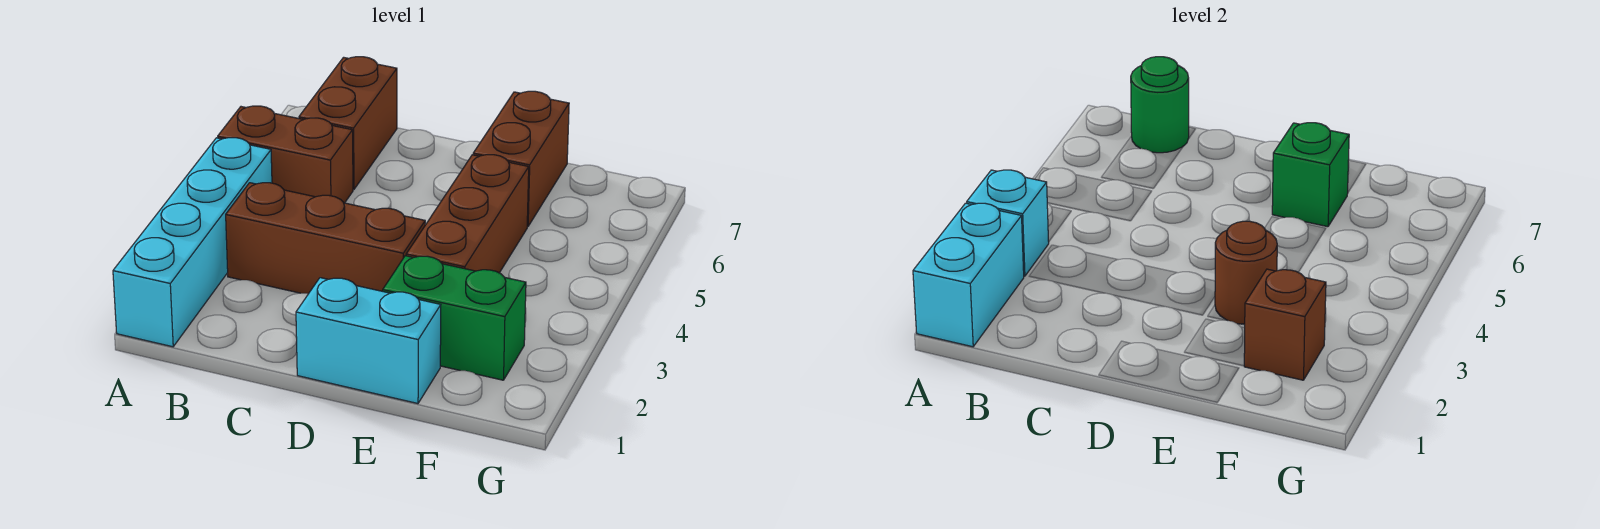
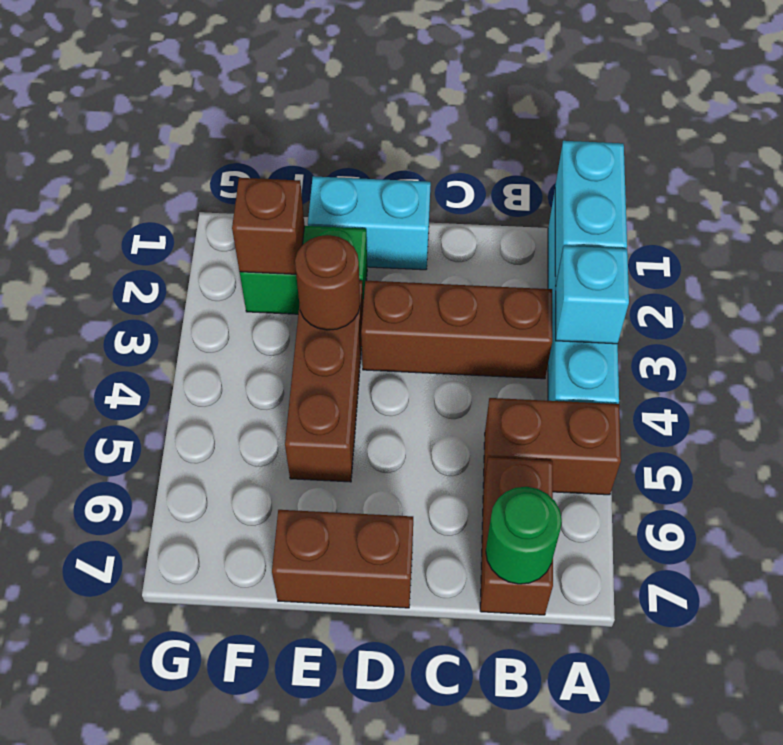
brown brick E6:E7 level 1 -> brown brick D7:E7 level 1
green brick E6 level 2 -> none

